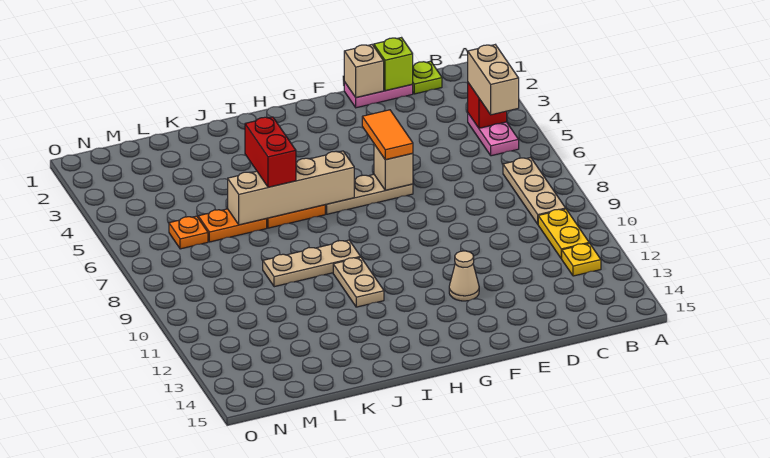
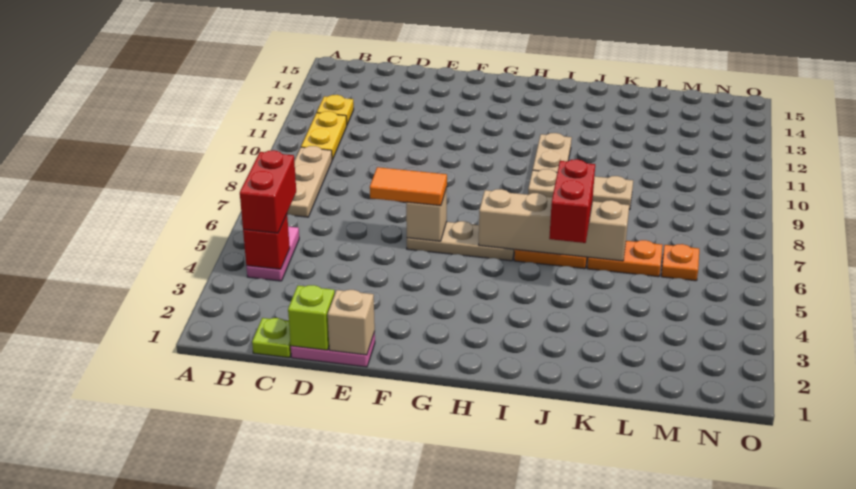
tan brick B4:B5 level 3 -> red brick B4:B5 level 3
orange tile F5:F6 level 3 -> orange tile E6:F6 level 3
tan cone F12 level 1 -> none

